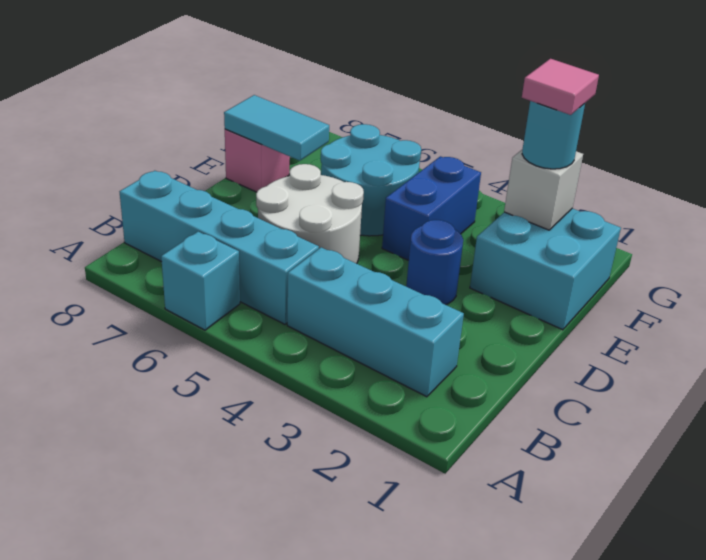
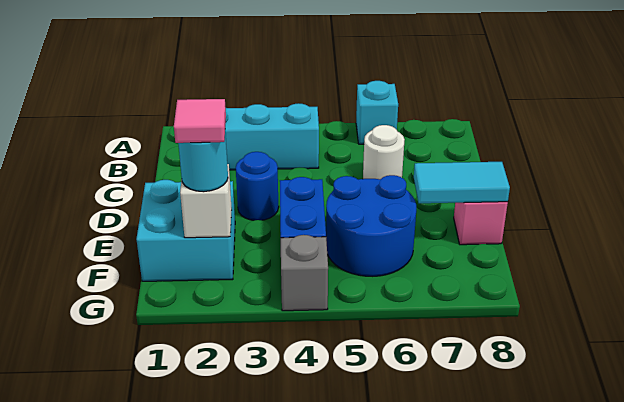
cyan brick B5:B8 level 1 -> none
white round brick C5:D6 level 1 -> white round brick C6 level 1
cyan round brick E5:F6 level 1 -> blue round brick E5:F6 level 1
none -> grey brick G4 level 1

